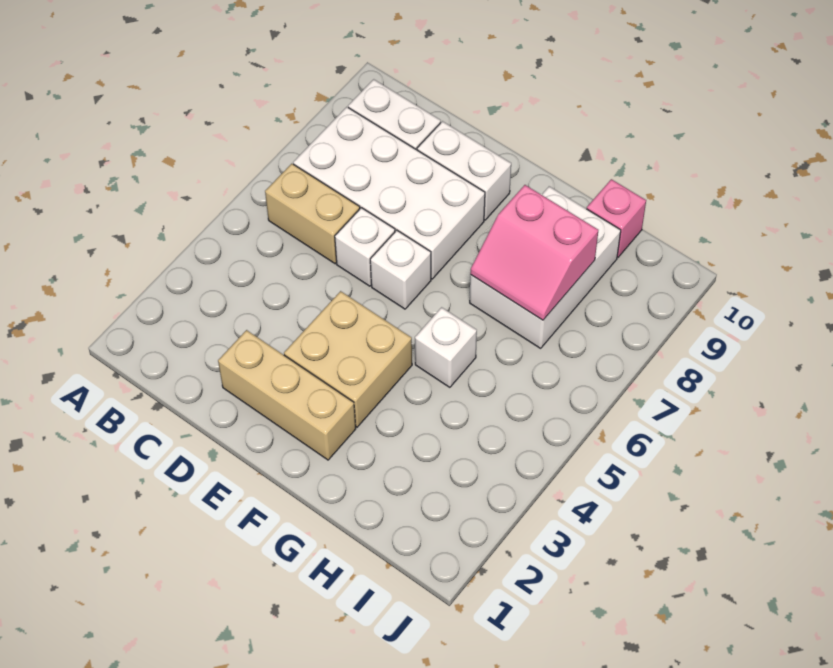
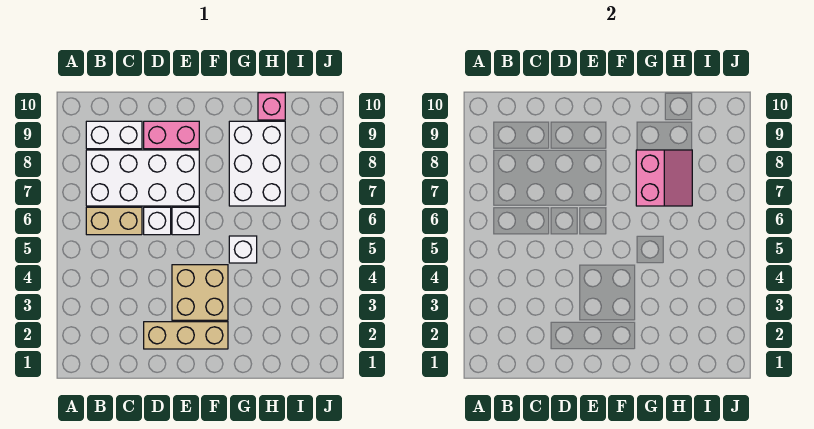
white brick D9:E9 level 1 -> pink brick D9:E9 level 1
pink slope G7:H8 level 2 top 8 -> pink slope G7:H8 level 2 top G

